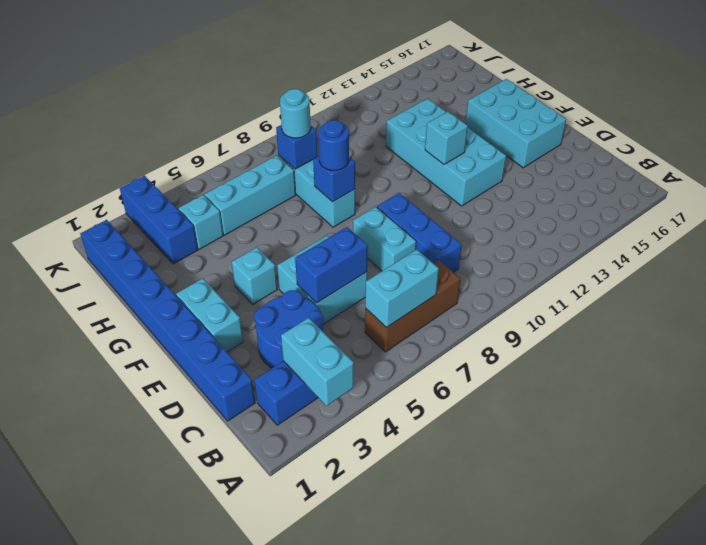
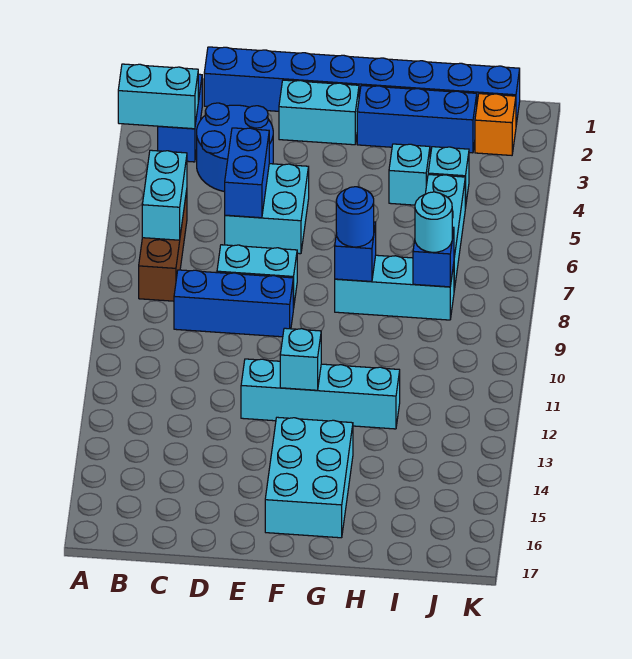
cyan brick E12:H13 level 1 -> cyan brick E12:H12 level 1
cyan brick E15:G16 level 1 -> cyan brick F14:G16 level 1
cyan brick F4 level 1 -> cyan brick H4 level 1
blue brick I3:K3 level 1 -> blue brick G2:I2 level 1
none -> orange brick J2 level 1

